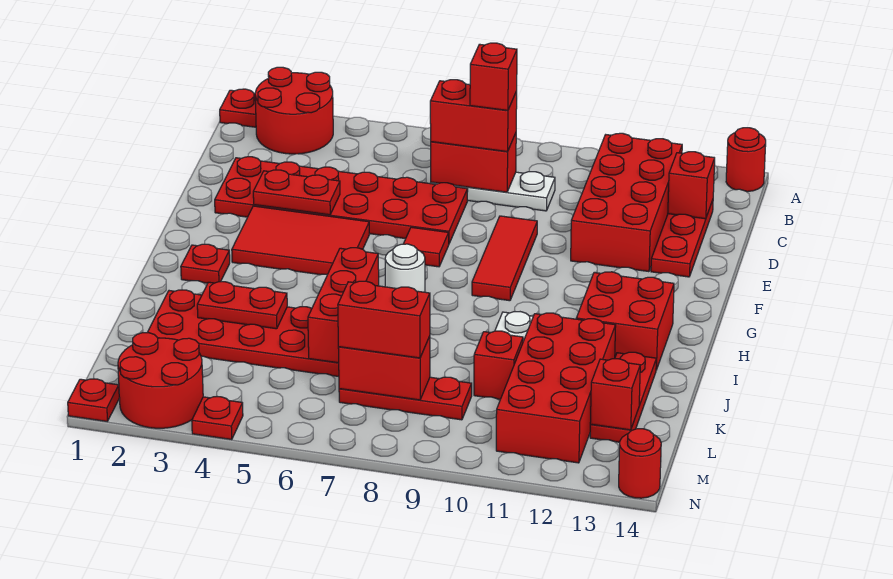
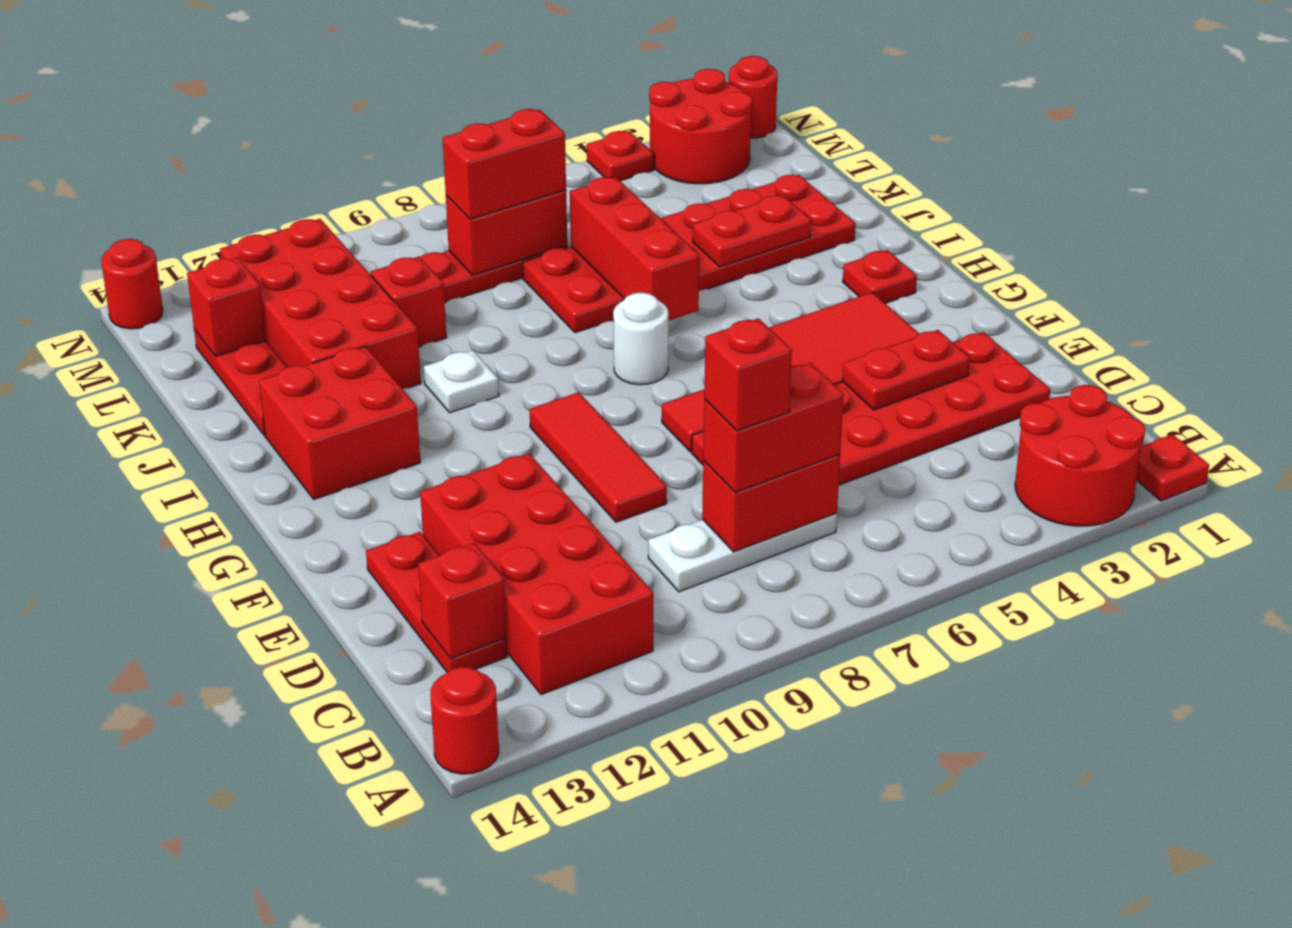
red plate N1 level 1 -> red round brick N1 level 1

